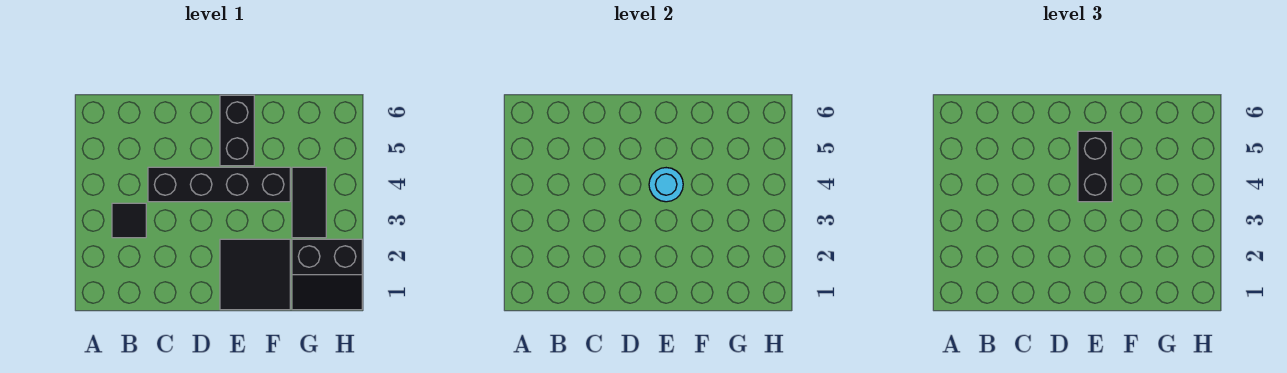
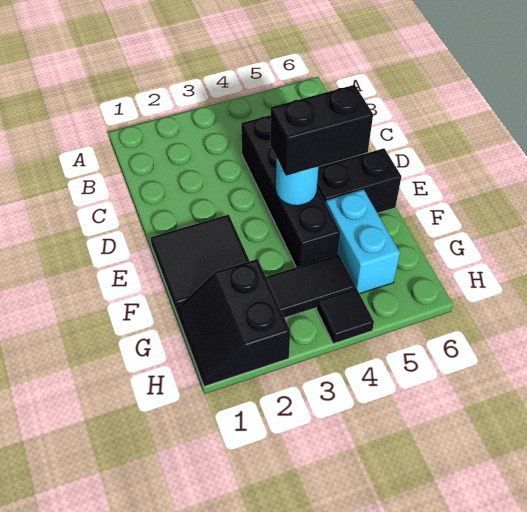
black tile B3 level 1 -> black tile H4 level 1
none -> cyan brick F5:G5 level 1

